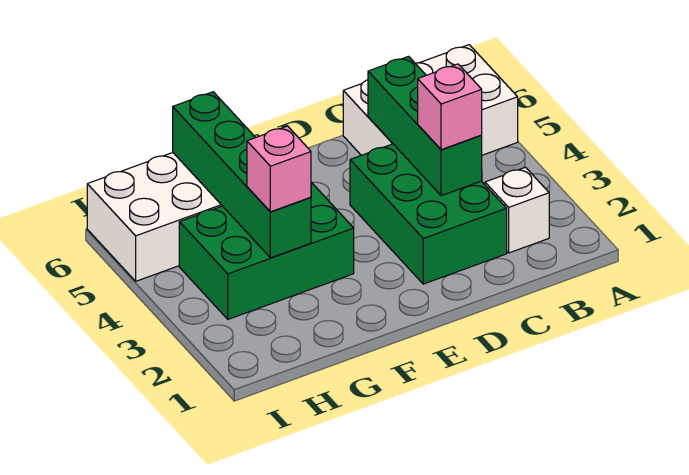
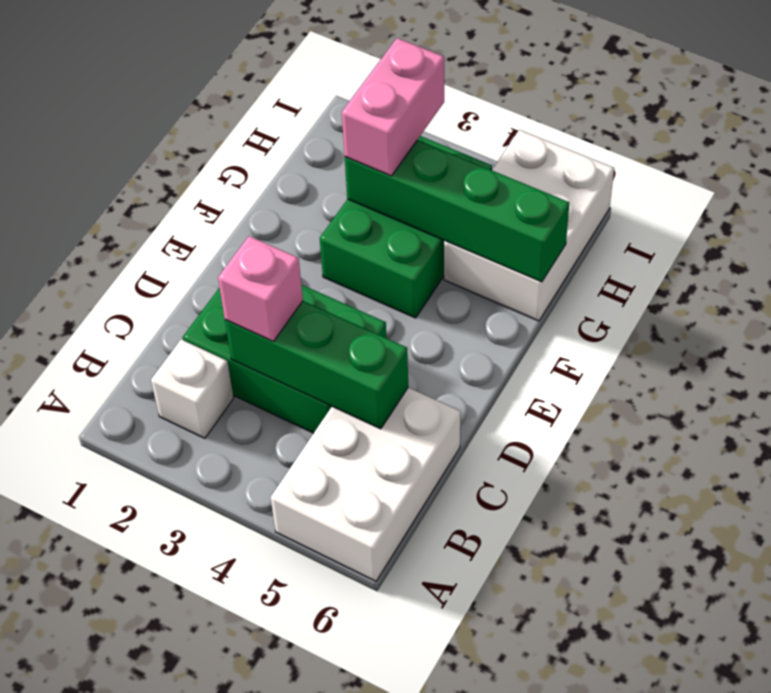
pink brick G3 level 3 -> pink brick G3:H3 level 3

